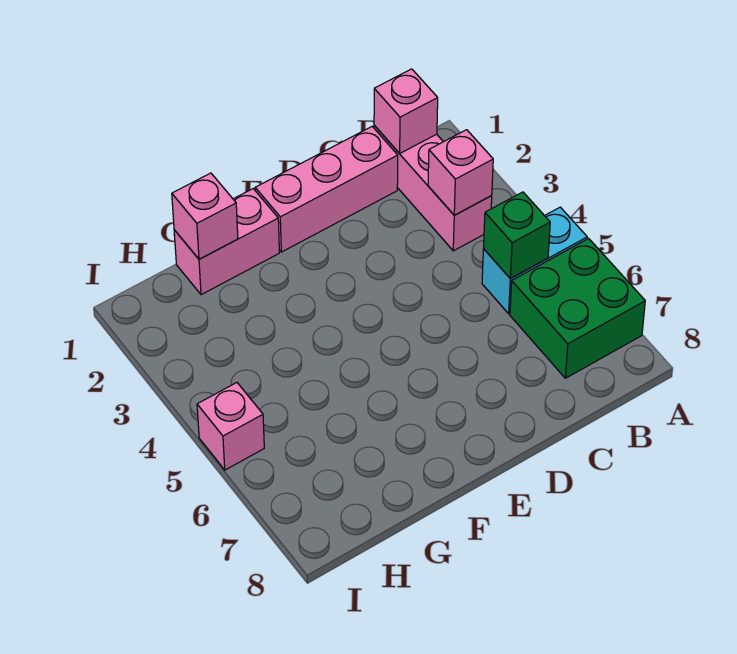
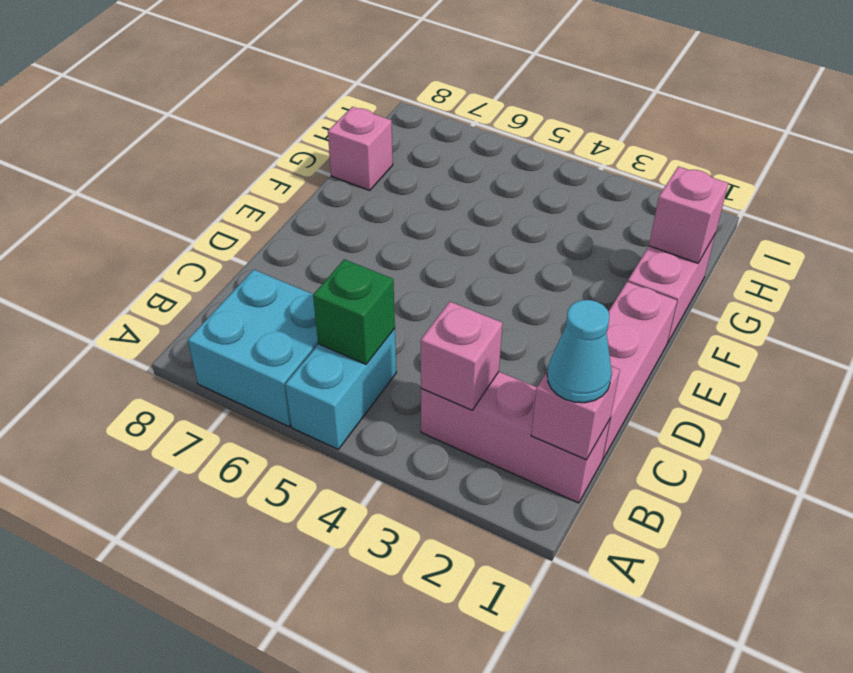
green brick A6:B7 level 1 -> cyan brick A6:B7 level 1
none -> cyan cone B1 level 3
pink brick I5 level 1 -> pink brick G8 level 1

